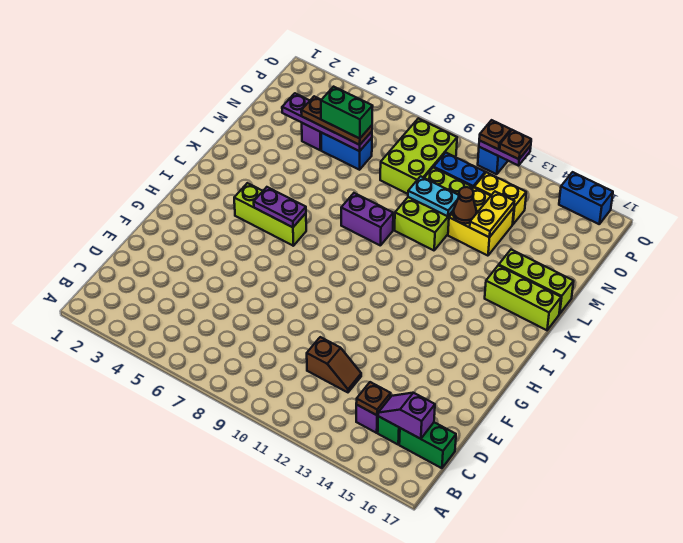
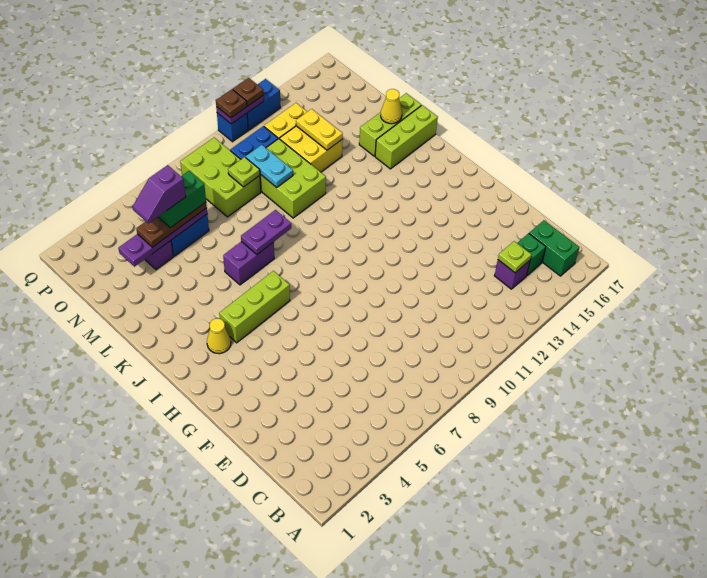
brown plate C14 level 2 -> lime plate C14 level 2
purple slope C15:C16 level 2 top 16 -> purple slope N4:N5 level 5 top 5
green brick C16:C17 level 1 -> green brick B16:C16 level 1
brown slope D11:D12 level 1 top 11 -> none
none -> yellow cone I3 level 1
purple plate I5:I6 level 2 -> purple plate K7:K8 level 2
purple brick K8:K9 level 1 -> purple brick K6:K7 level 1
none -> yellow cone L16 level 2
cyan plate M10:M11 level 2 -> cyan plate M10:N10 level 2
brown cone M12 level 2 -> none
none -> lime plate N9 level 2
blue brick Q15:Q16 level 1 -> blue brick Q12:Q13 level 1

